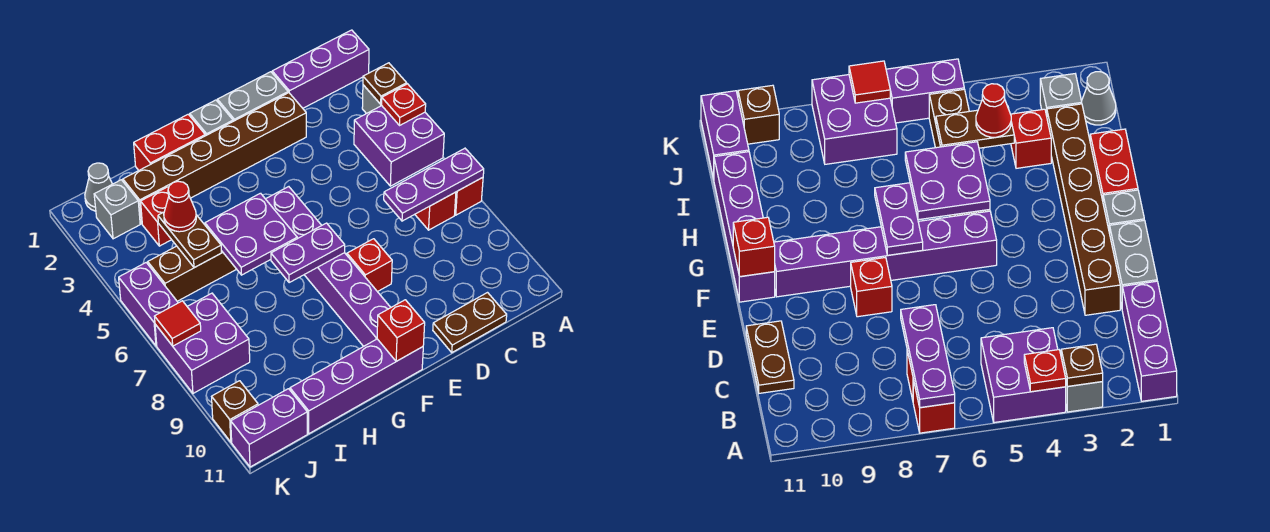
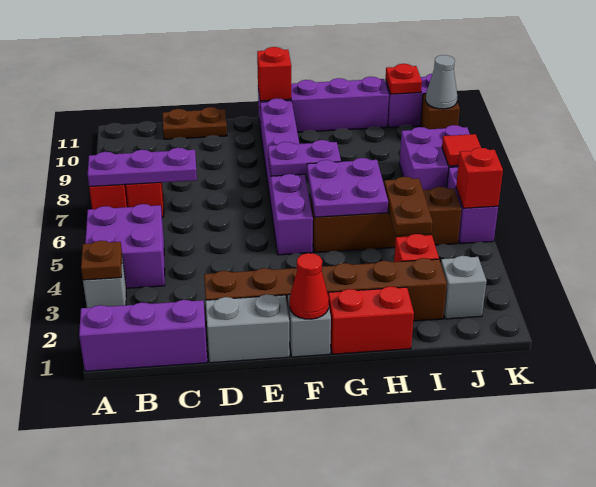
red plate A4 level 2 -> red plate J11 level 2
red brick E8 level 1 -> red brick K5 level 2
red cone I4 level 3 -> red cone F1 level 2
grey cone J1 level 1 -> grey cone K10 level 2

